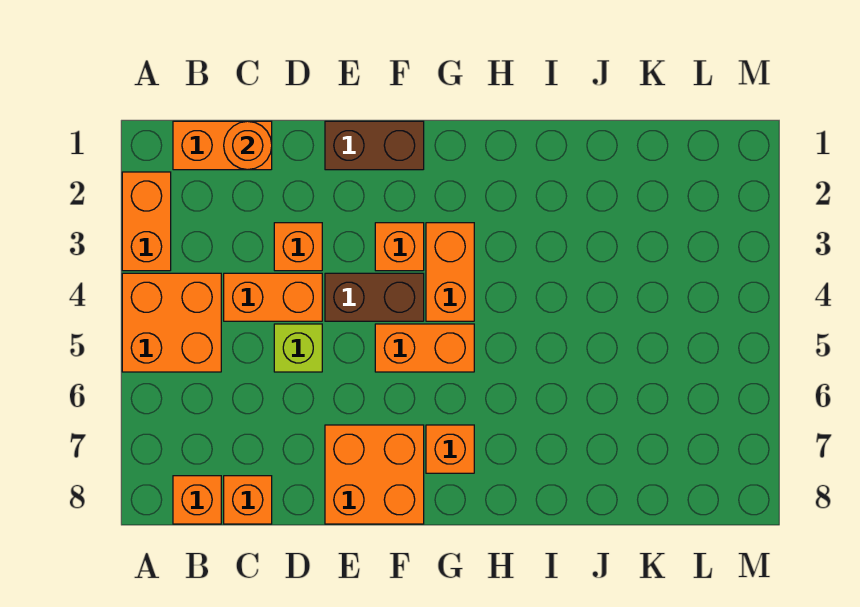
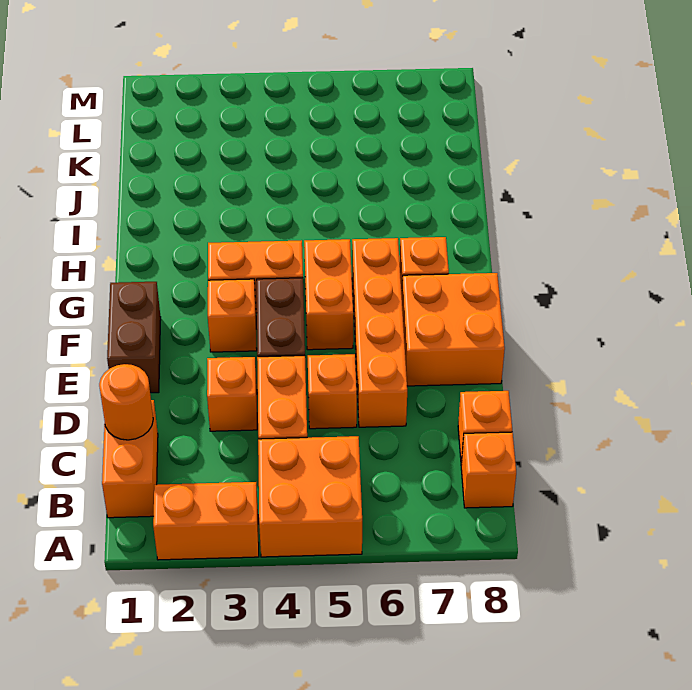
lime brick D5 level 1 -> orange brick D5 level 1
none -> orange brick D6:G6 level 1

